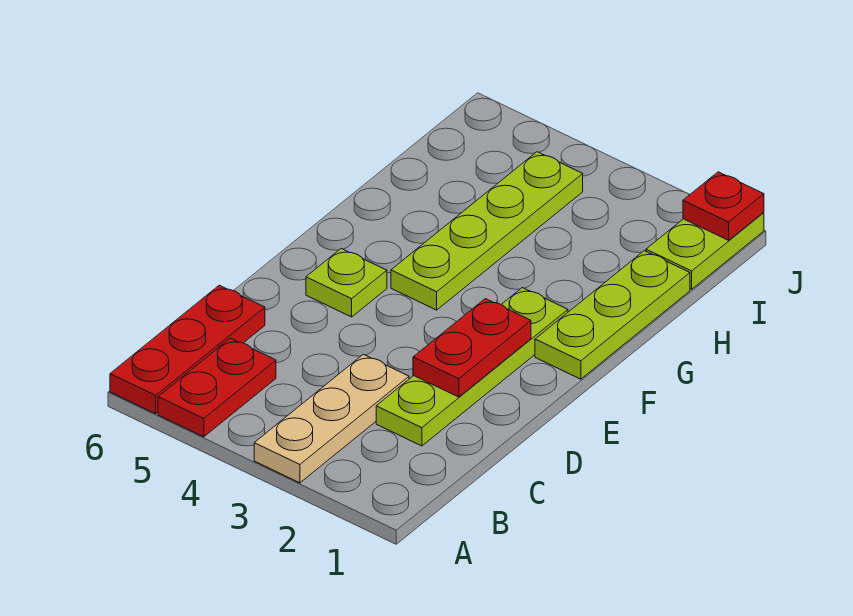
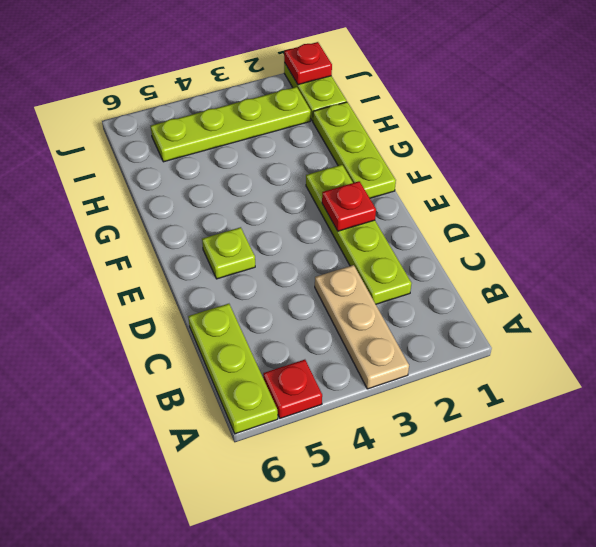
red plate A5:B5 level 1 -> red plate A5 level 1
red plate A6:C6 level 1 -> lime plate A6:C6 level 1
red plate D2:E2 level 2 -> red plate E2 level 2
lime plate F4:I4 level 1 -> lime plate I2:I5 level 1

